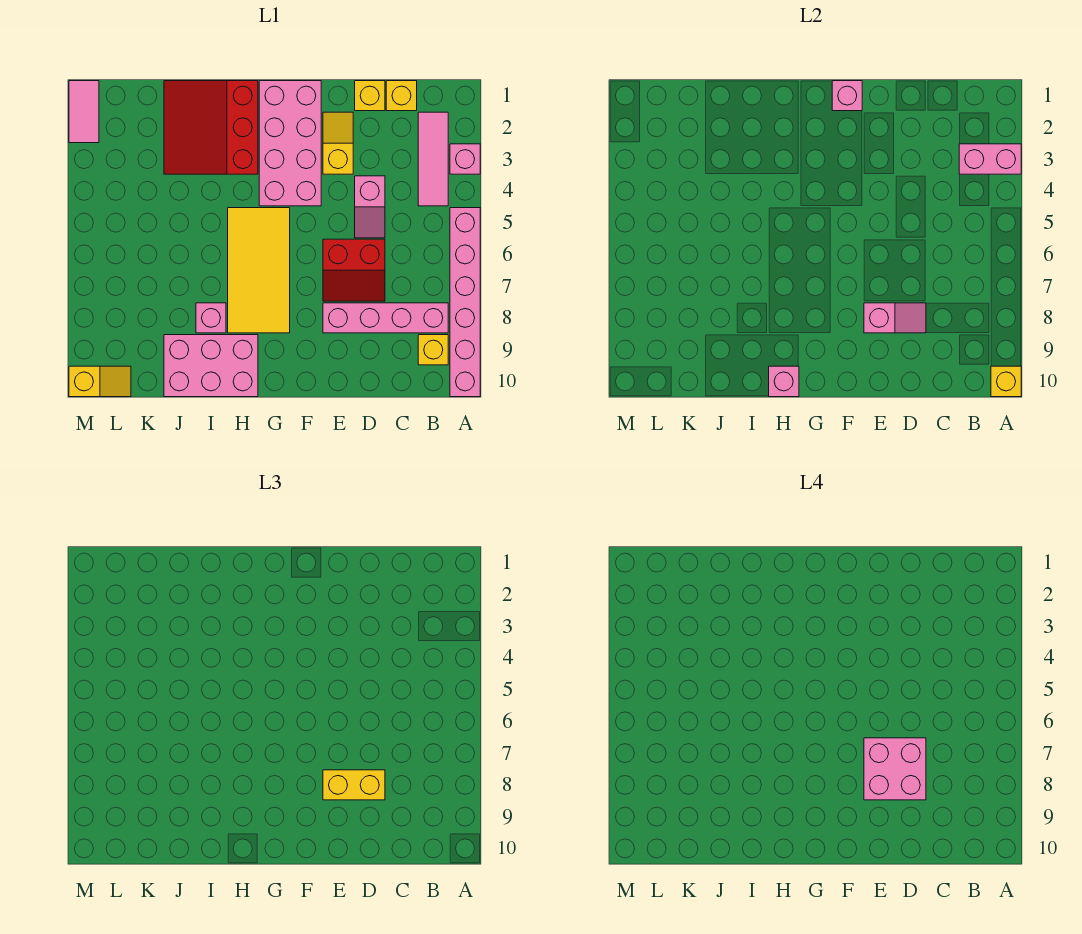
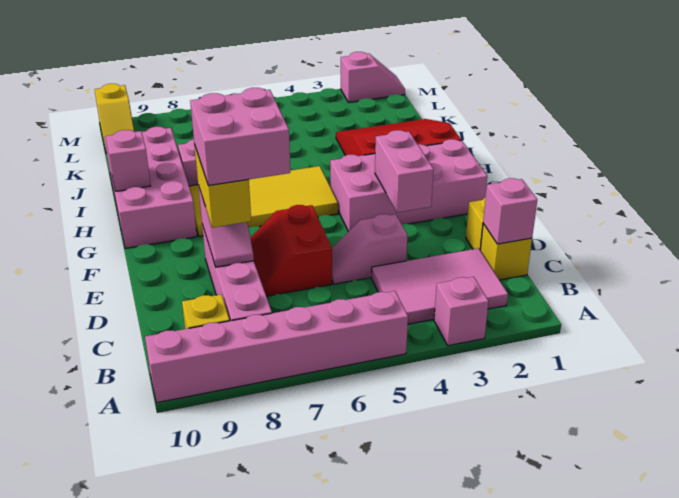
pink brick A3:B3 level 2 -> pink brick E3:F3 level 2
yellow brick A10 level 2 -> none
pink tile B2:B4 level 1 -> pink tile B2:C4 level 1
yellow slope E2:E3 level 1 top 3 -> none
pink brick F1 level 2 -> pink brick C1 level 2
pink brick H9:J10 level 1 -> pink brick G9:J10 level 1
pink tile M1:M2 level 1 -> pink slope M1:M2 level 1 top 2

